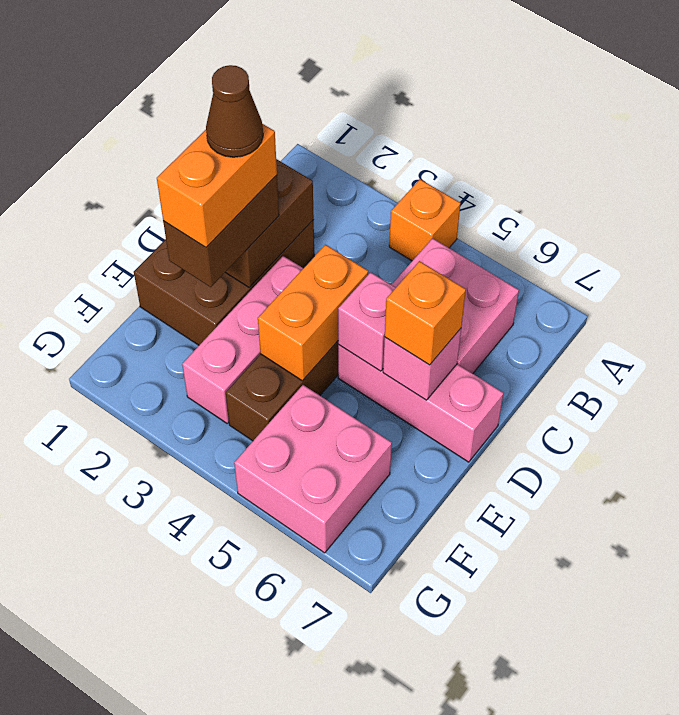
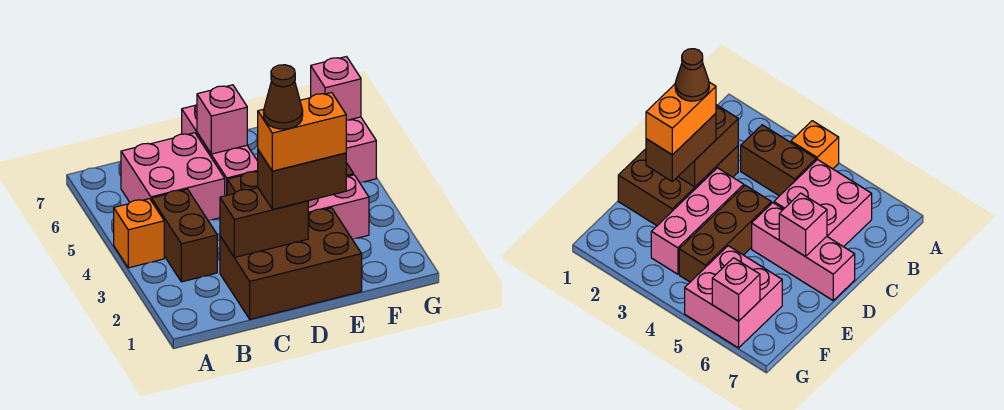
none -> brown brick B3:B4 level 1
orange brick D4:E4 level 2 -> none
pink brick D5 level 2 -> pink brick G6 level 2
orange brick D6 level 3 -> none

